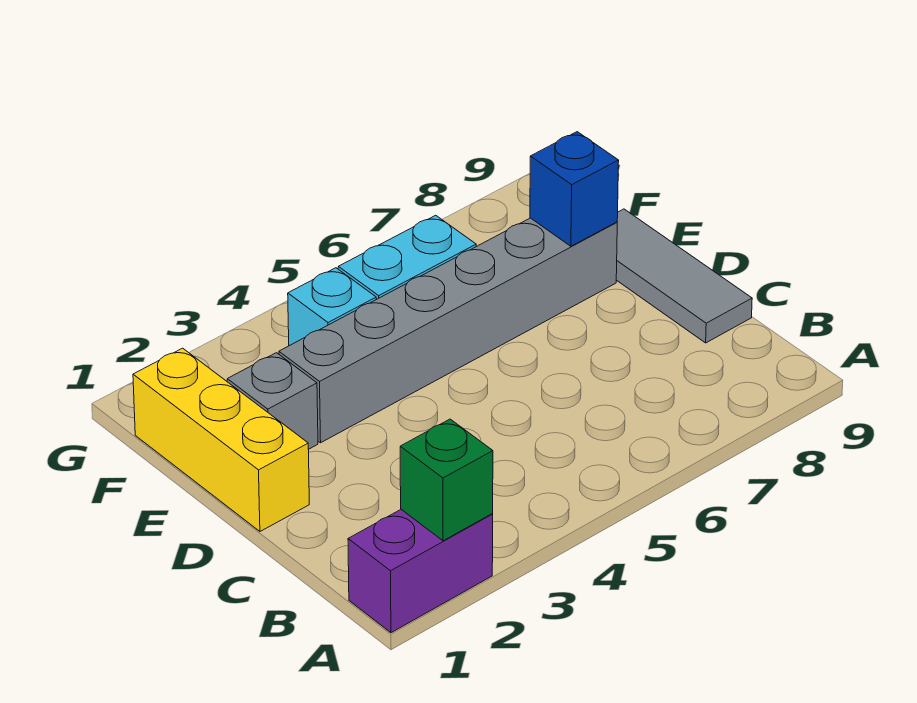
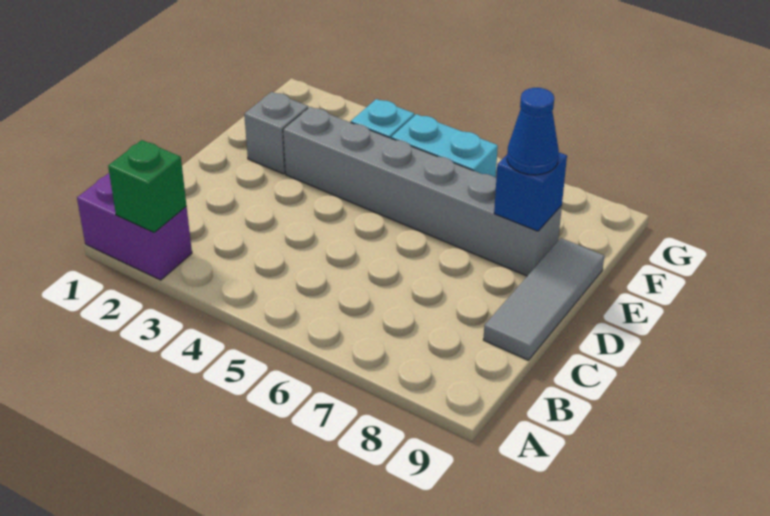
yellow brick D1:F1 level 1 -> none
none -> blue cone E8 level 3

